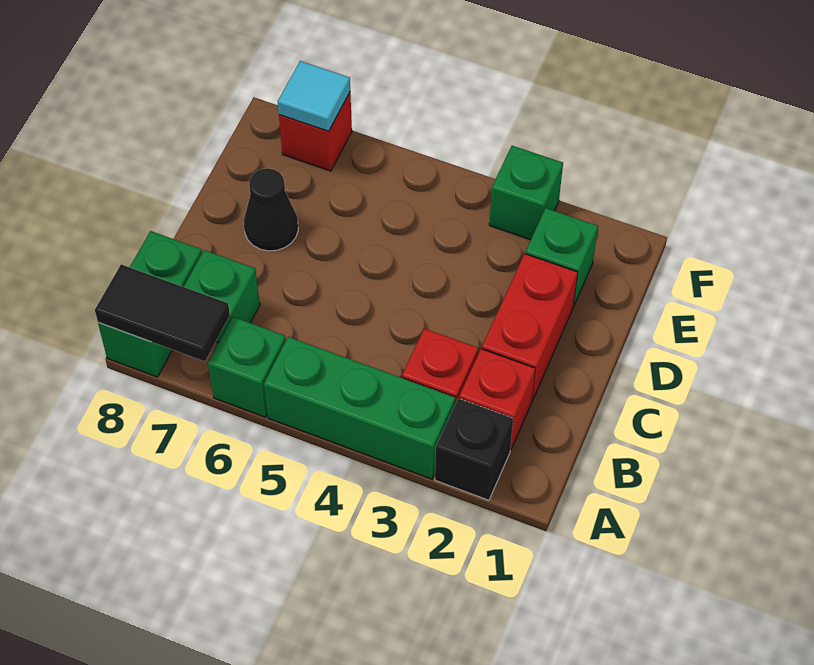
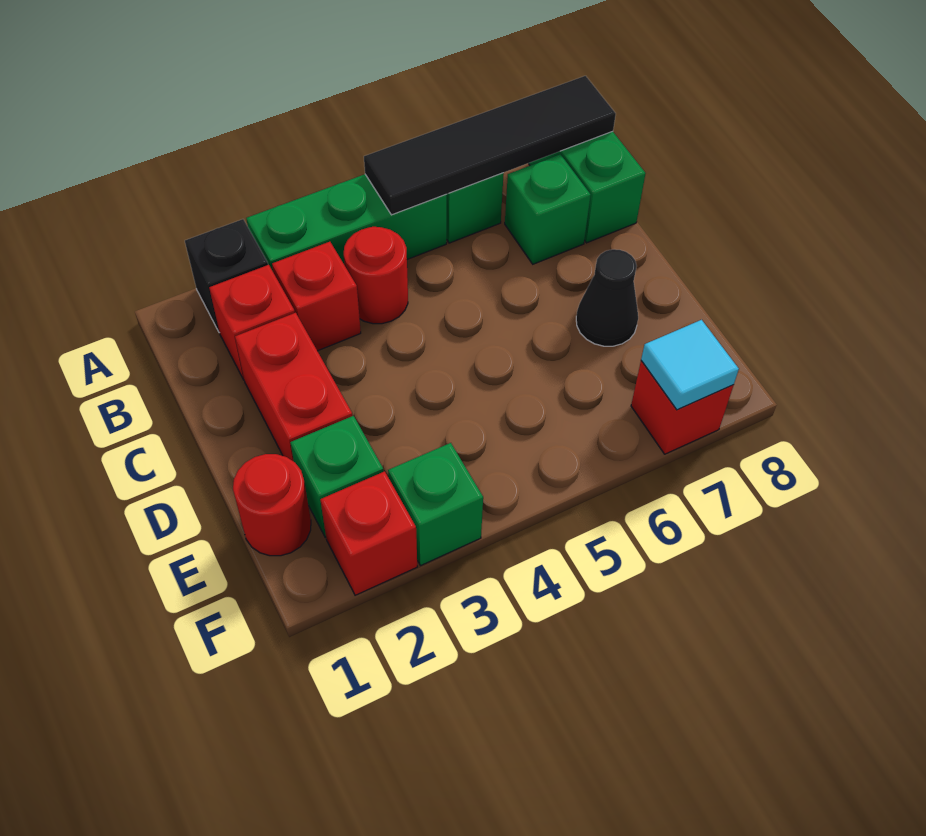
black tile A7:A8 level 2 -> black tile A5:A8 level 2
none -> red round brick B4 level 1
none -> red round brick E1 level 1
none -> red brick F2 level 1

